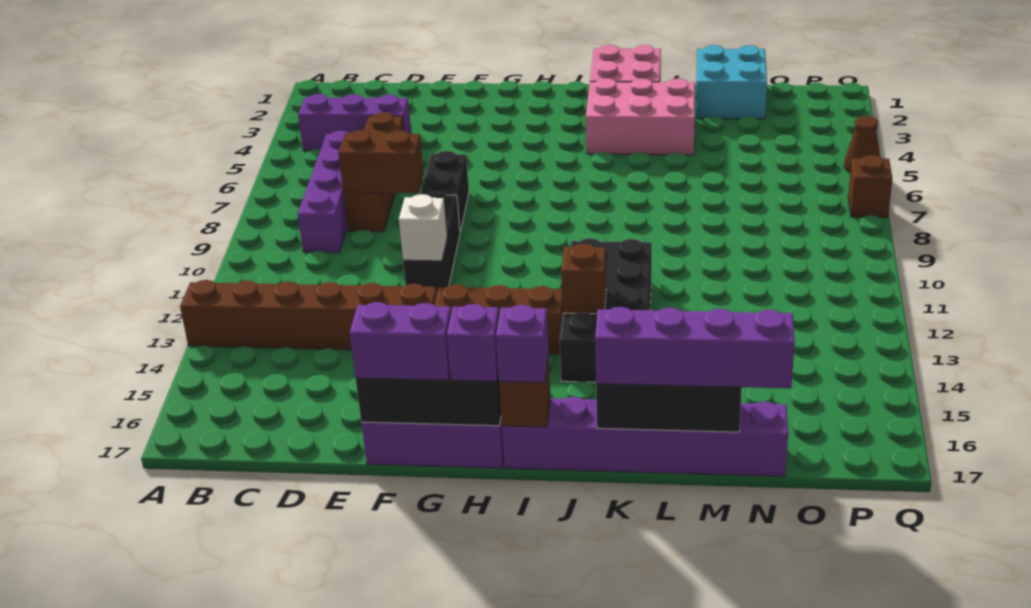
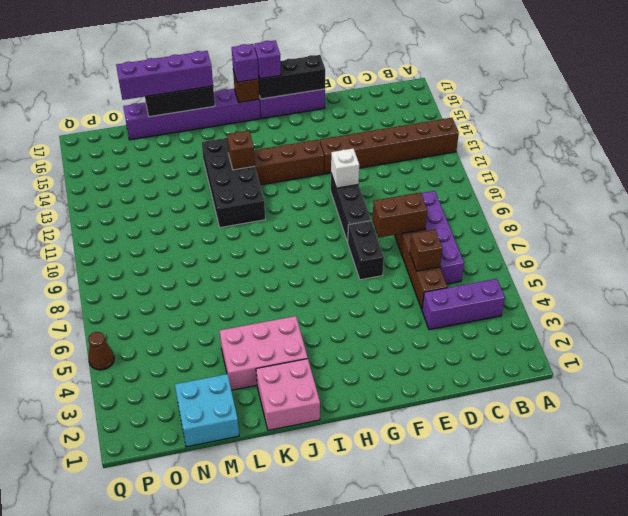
purple brick F17:G17 level 3 -> none
brown brick Q7 level 1 -> brown brick D6 level 2

